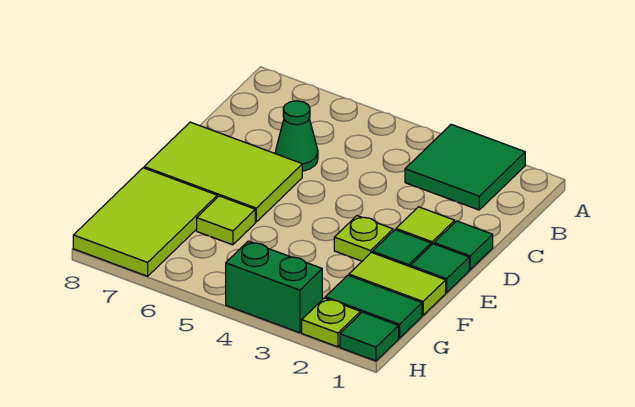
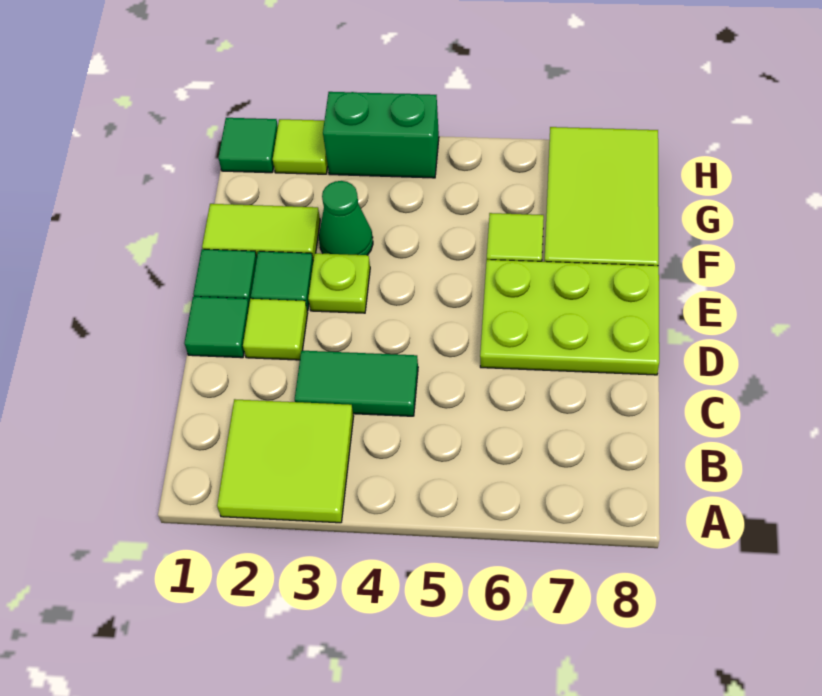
green tile A2:B3 level 1 -> lime tile A2:B3 level 1
green cone C6 level 1 -> green cone F3 level 1
lime tile D6:E8 level 1 -> lime plate D6:E8 level 1
green tile G1:G2 level 1 -> green tile C3:C4 level 1
lime plate H2 level 1 -> lime tile H2 level 1

